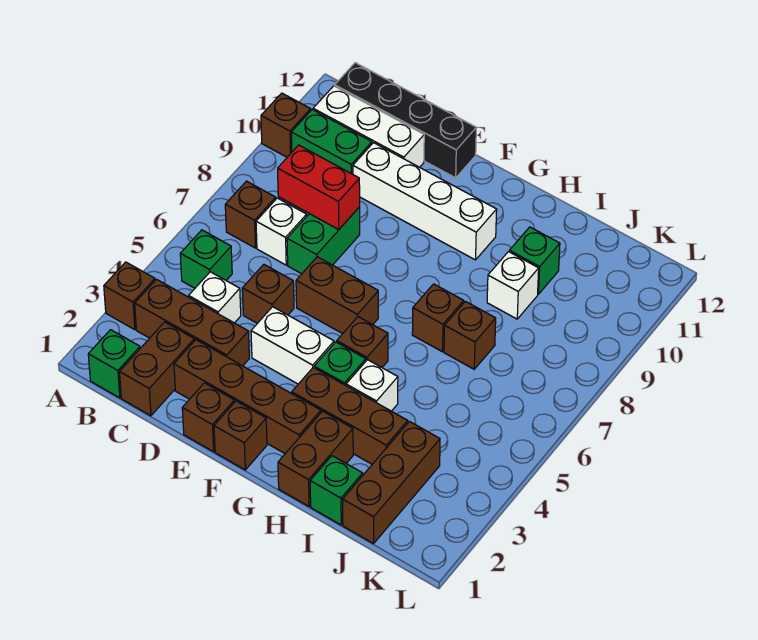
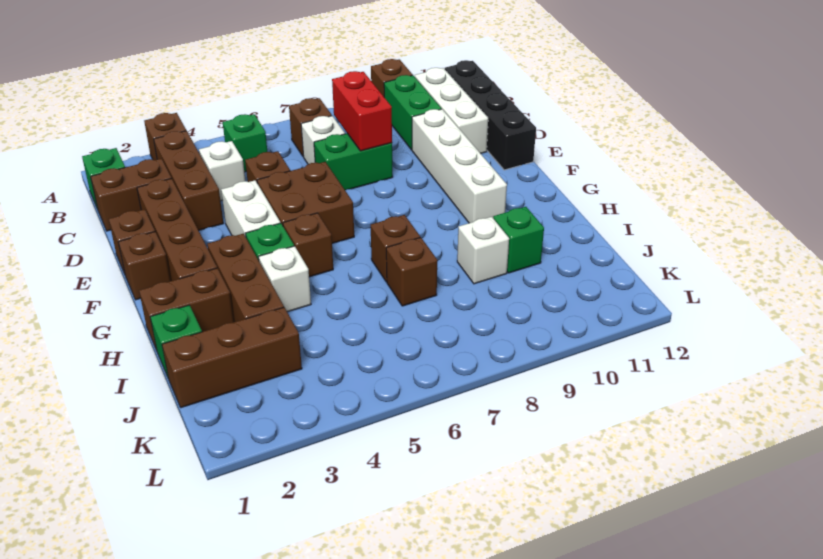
brown brick E6:F6 level 1 -> brown brick E5:F6 level 1

